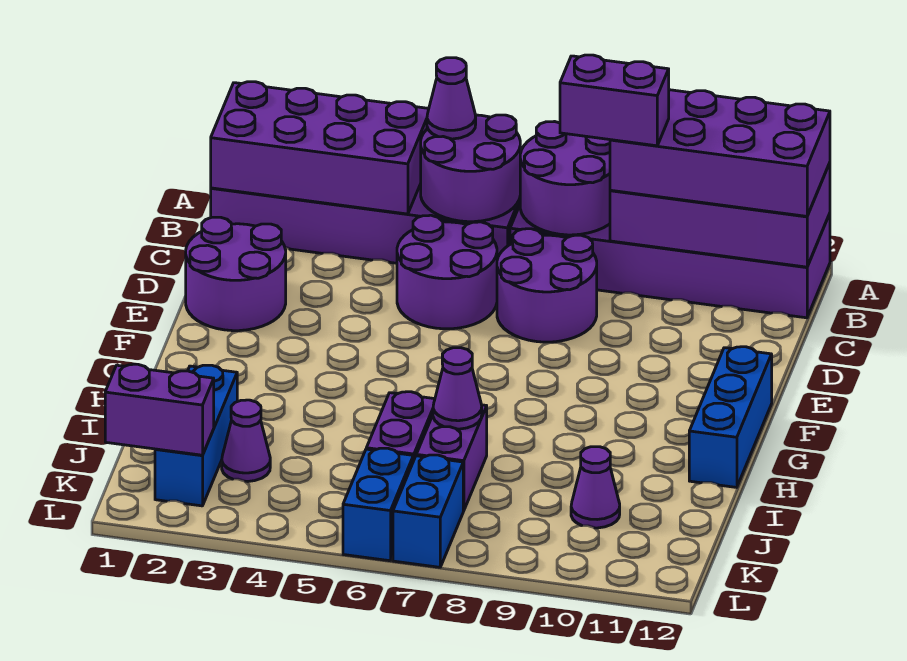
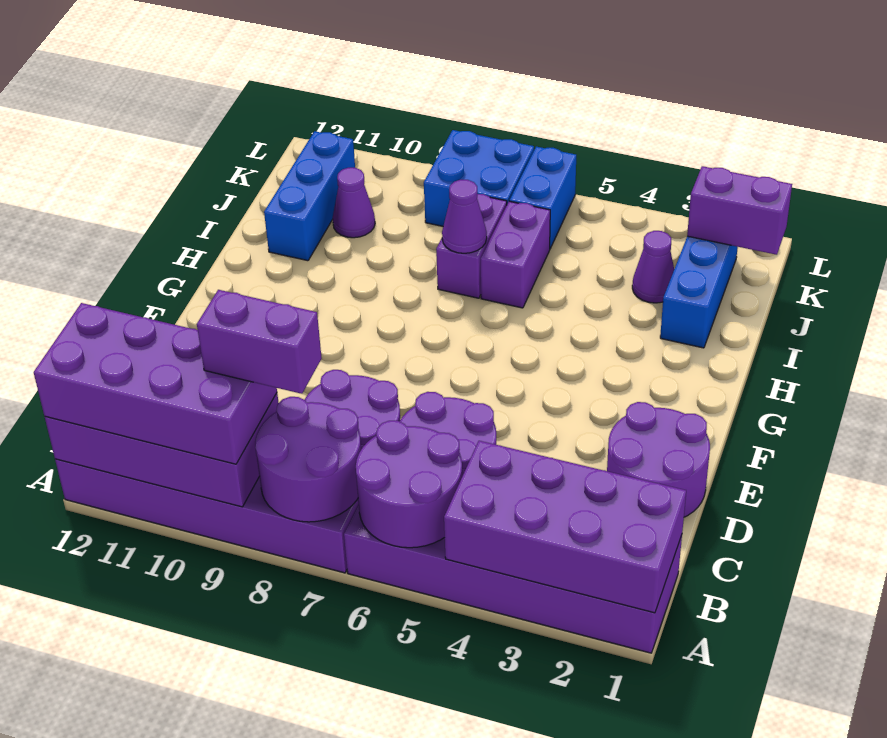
purple cone A5 level 3 -> none
blue brick F12:H12 level 1 -> blue brick I11:K11 level 1
blue brick K7:L7 level 1 -> blue brick K7:L8 level 1

